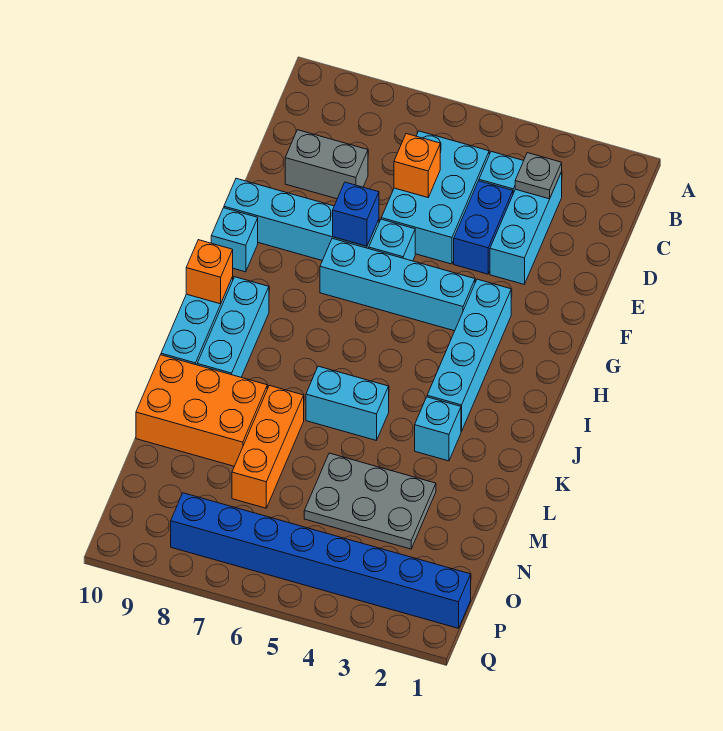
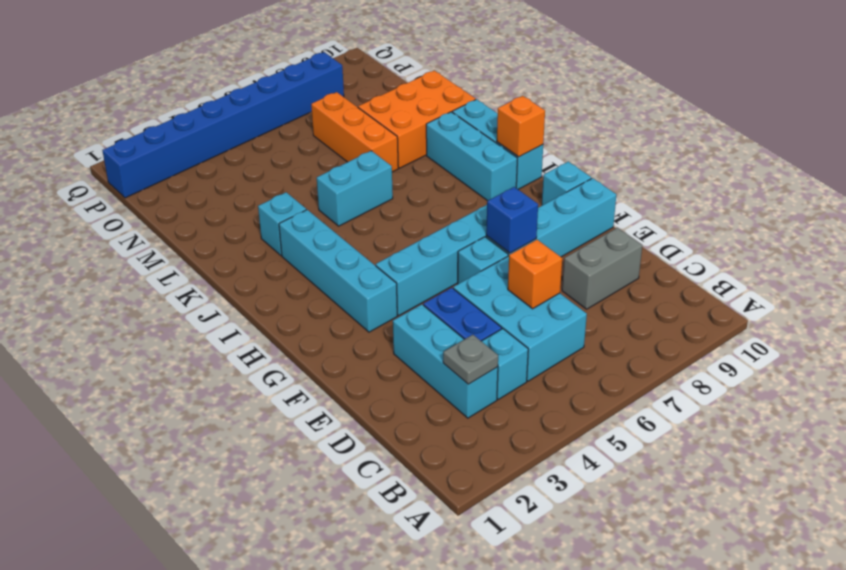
grey plate M3:N5 level 1 -> none

